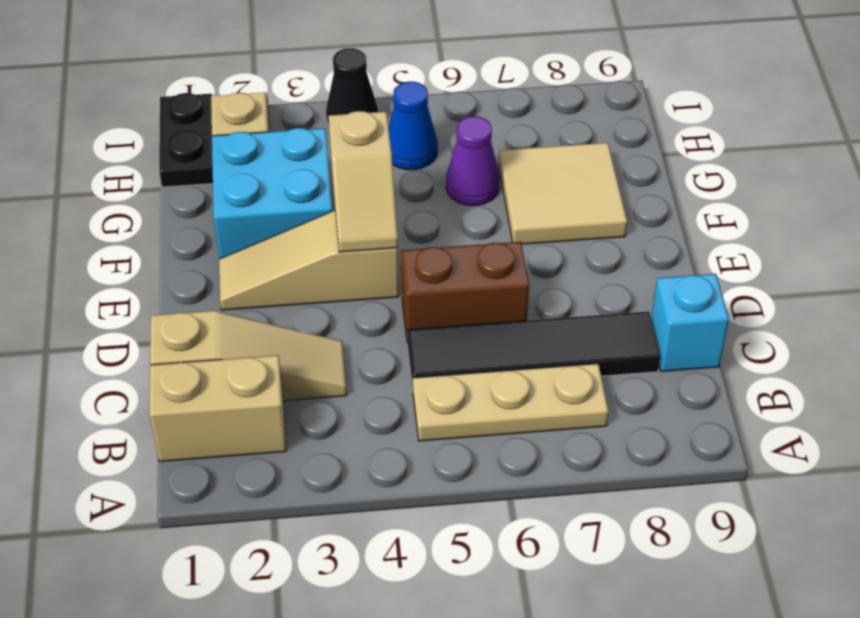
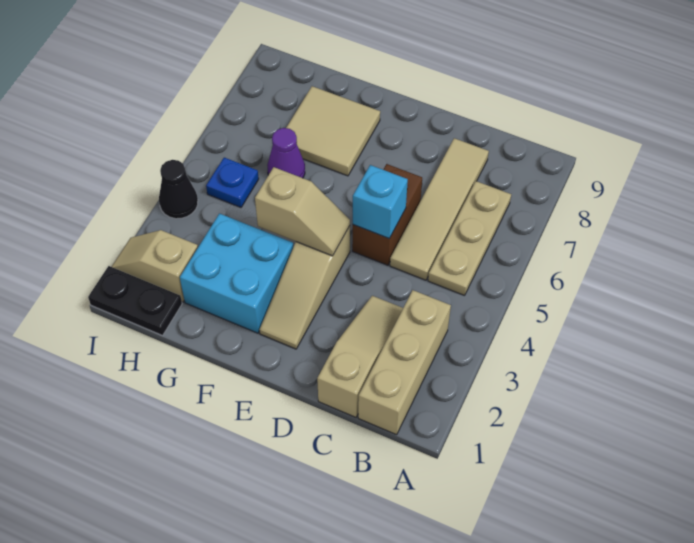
tan brick B1:B2 level 1 -> tan brick B1:B3 level 1
black tile C5:C8 level 1 -> tan tile C5:C8 level 1
cyan brick C9 level 1 -> cyan brick D5 level 2
blue cone H5 level 1 -> blue plate H5 level 1

